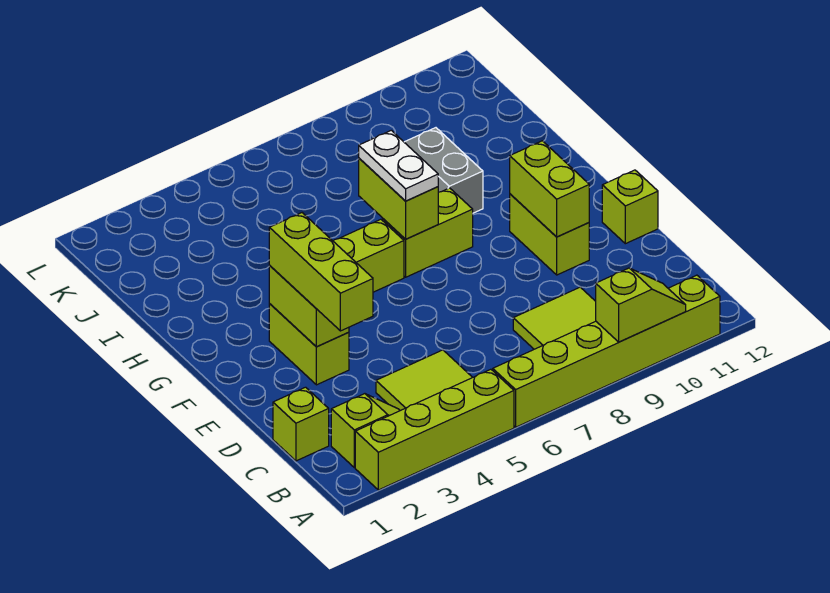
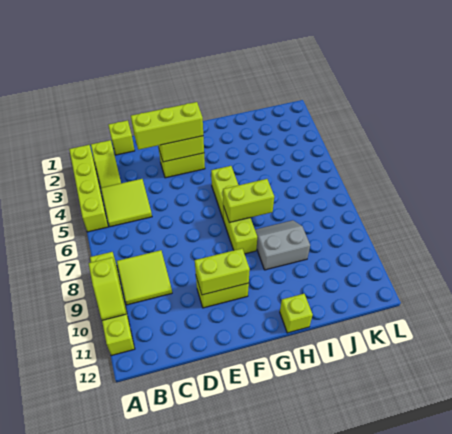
lime brick A6:A11 level 1 -> lime brick A8:A11 level 1
lime brick E12 level 1 -> lime brick H12 level 1
white plate G7:H7 level 3 -> none

